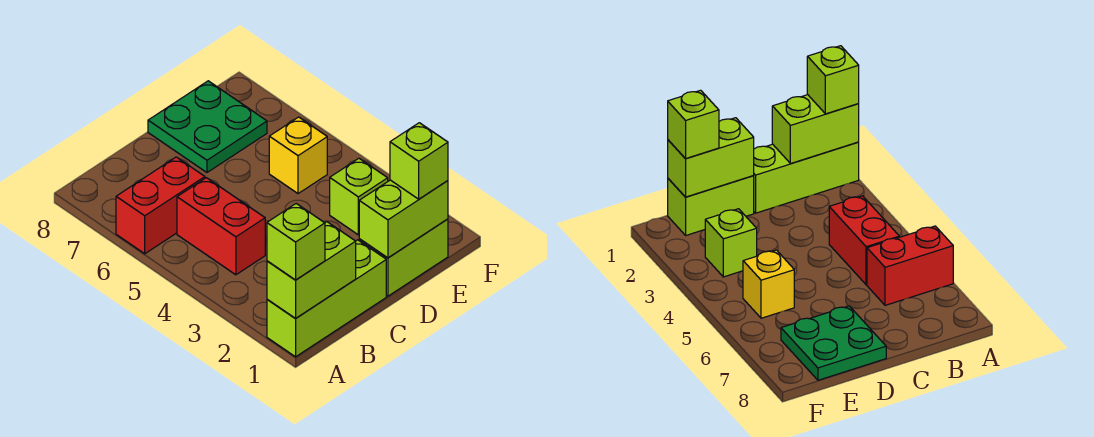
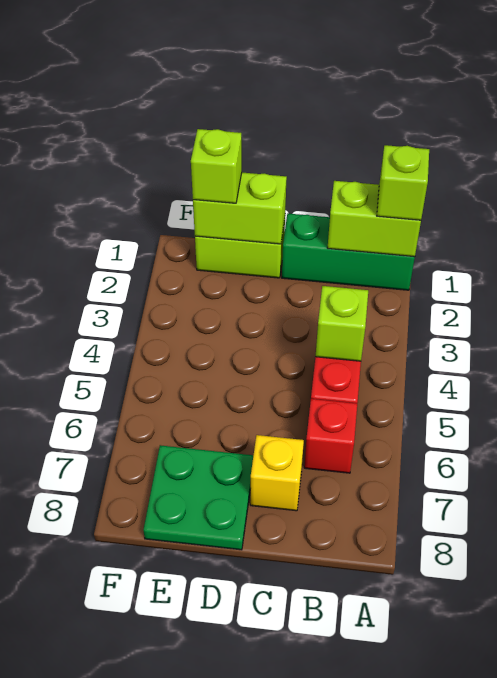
lime brick A1:C1 level 1 -> green brick A1:C1 level 1
red brick A6:B6 level 1 -> red brick B6 level 1
lime brick E3 level 1 -> lime brick B4 level 2
yellow brick E5 level 1 -> yellow brick C7 level 1

